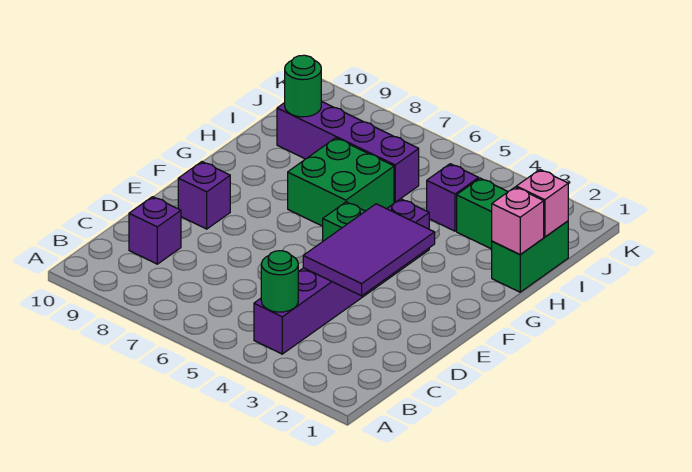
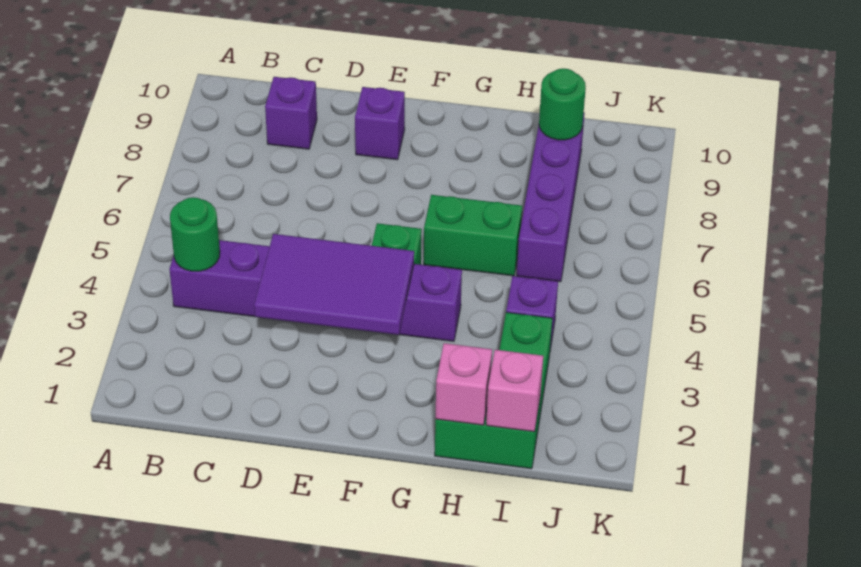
green brick G6:H7 level 1 -> green brick G6:H6 level 1

